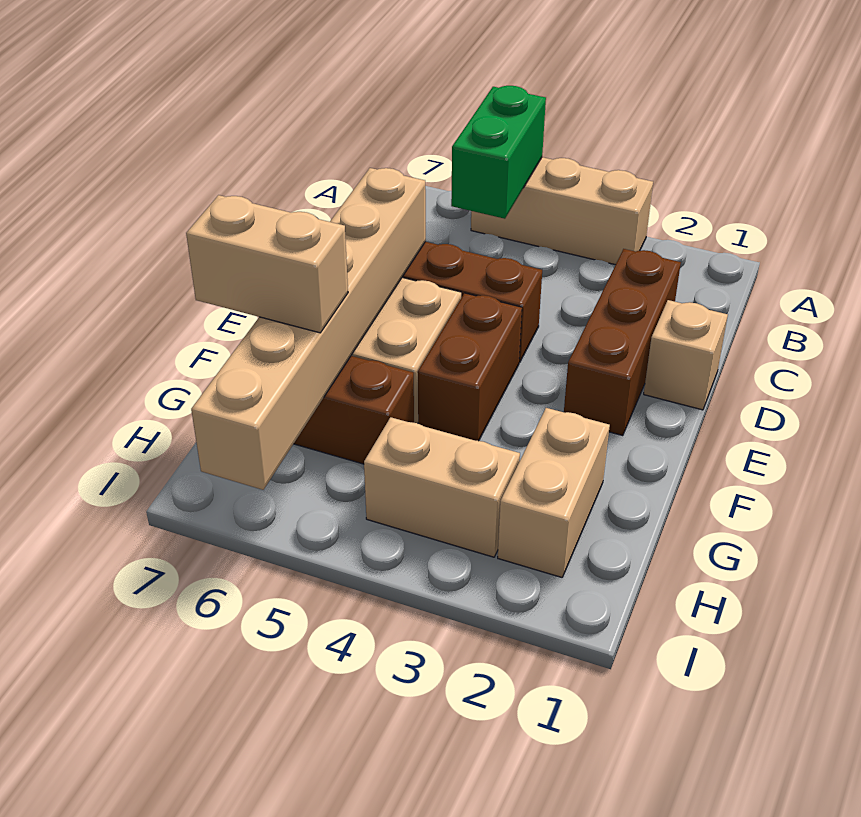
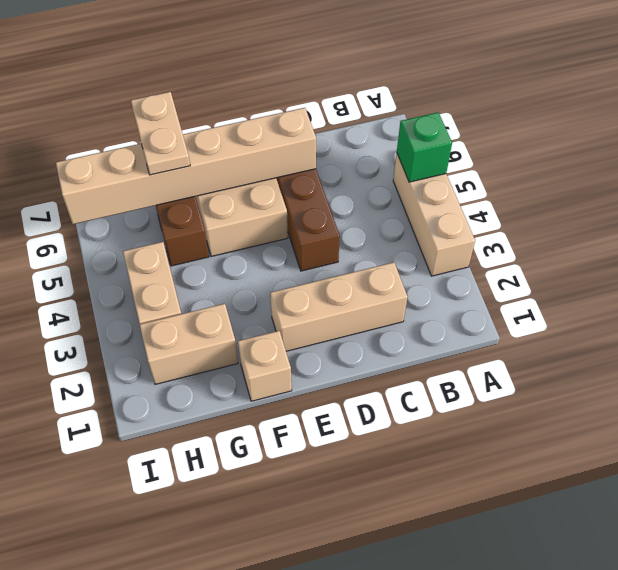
green brick A5:B5 level 2 -> green brick A5 level 2
brown brick C2:E2 level 1 -> tan brick C2:E2 level 1
tan brick D1 level 1 -> tan brick F1 level 1
brown brick E4:F4 level 1 -> none
tan brick G6:G7 level 3 -> tan plate G6:G7 level 3

